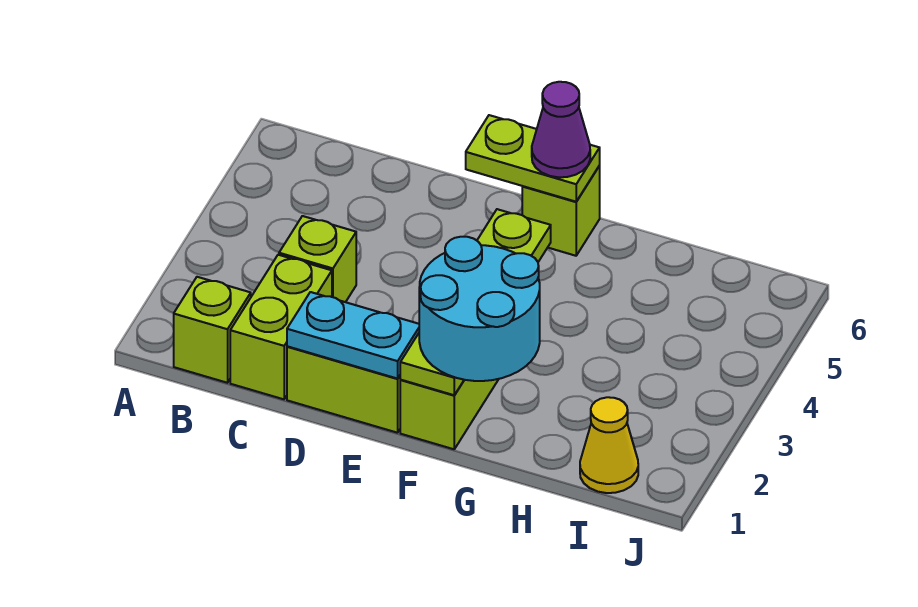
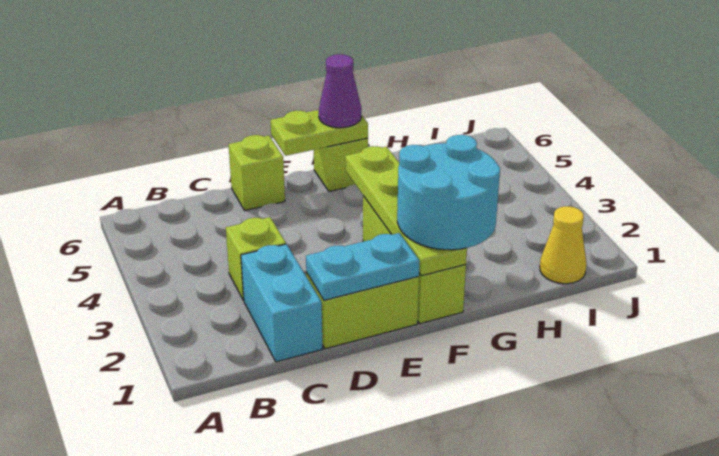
lime brick B1 level 1 -> lime brick D6 level 1
lime brick C1:C2 level 1 -> cyan brick C1:C2 level 1

